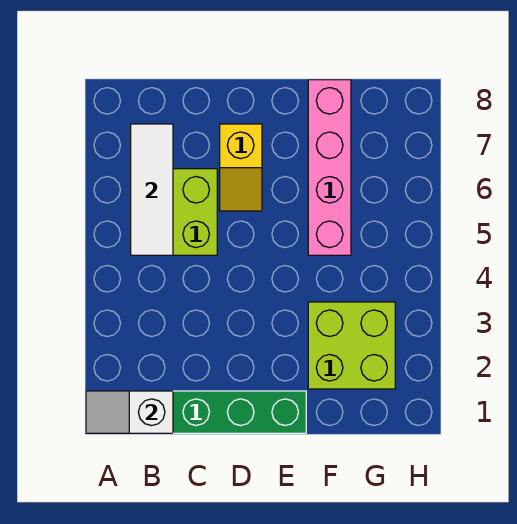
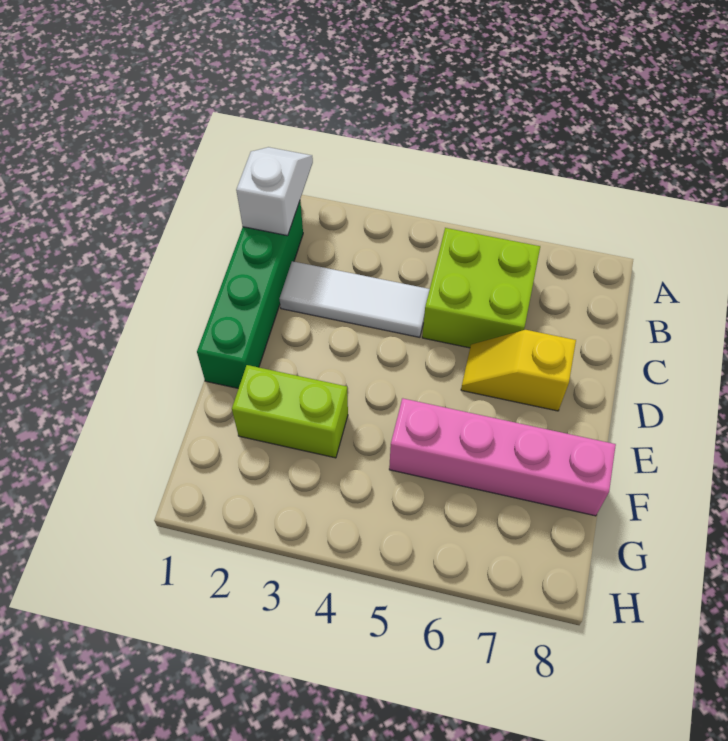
white tile B5:B7 level 2 -> white tile C2:C4 level 1
lime brick F2:G3 level 1 -> lime brick F2:F3 level 1

